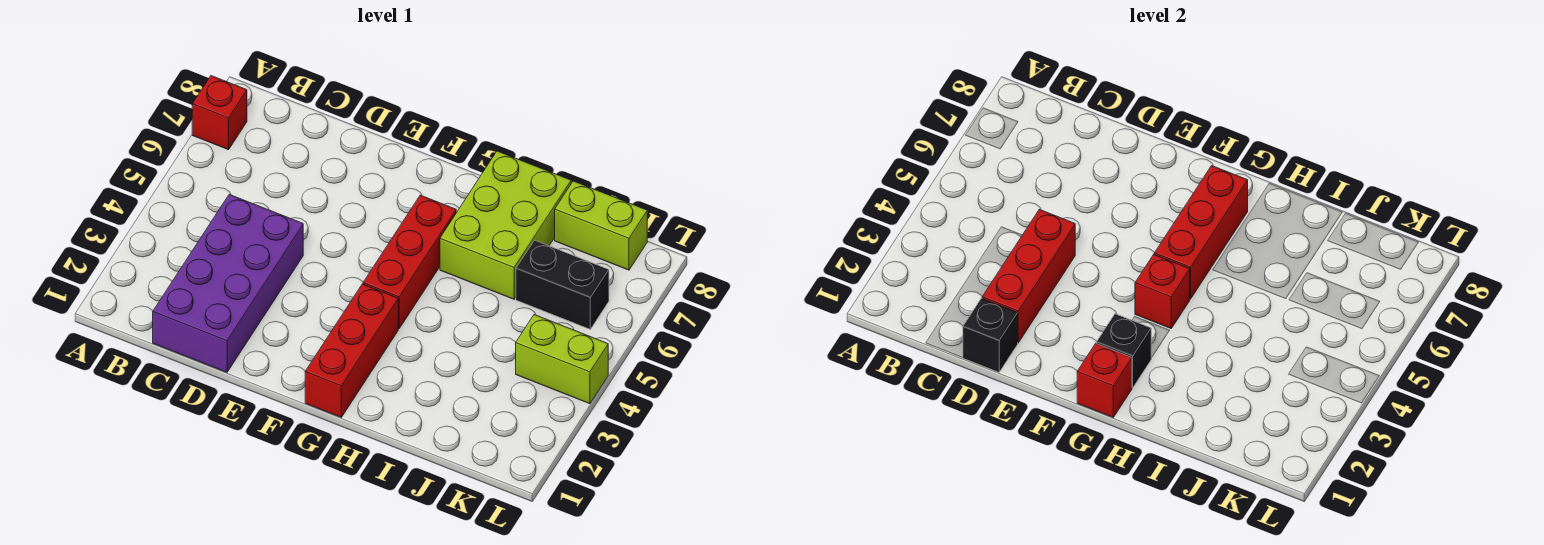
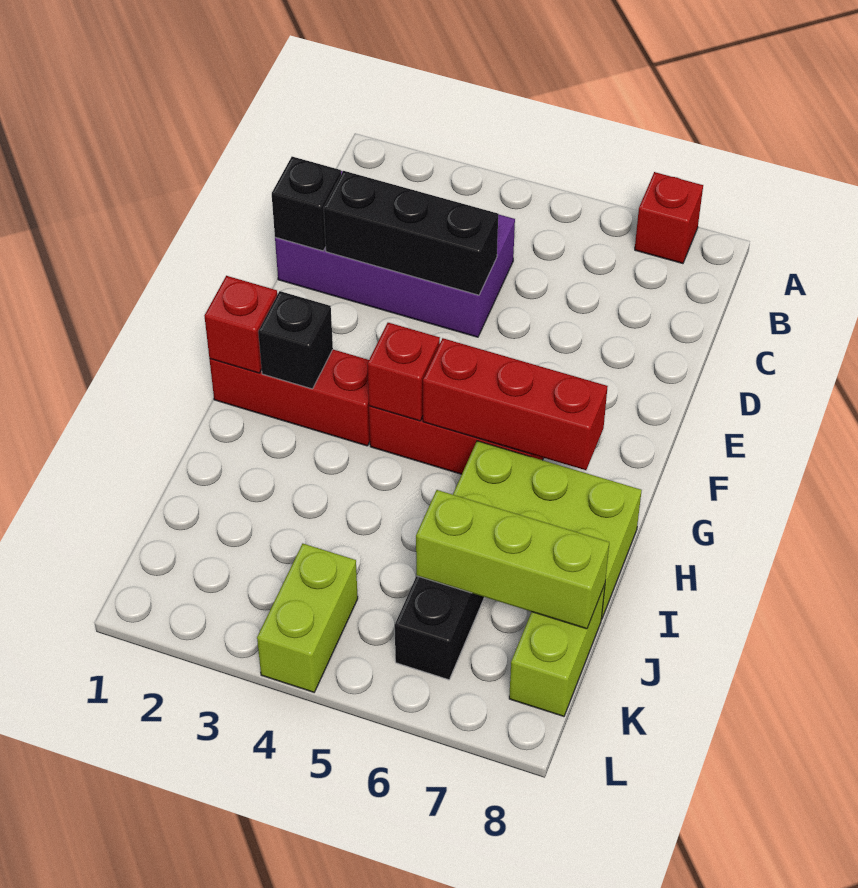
red brick D2:D4 level 2 -> black brick D2:D4 level 2
none -> lime brick J6:J8 level 2

